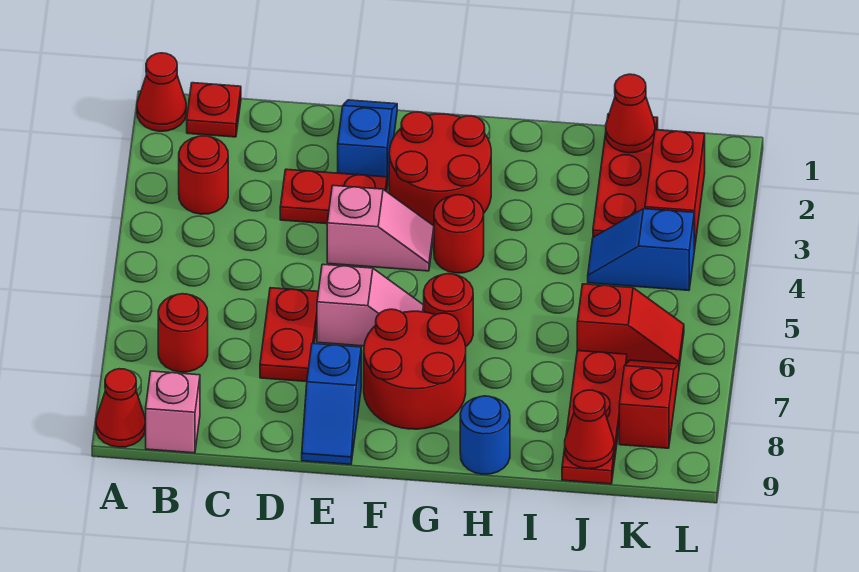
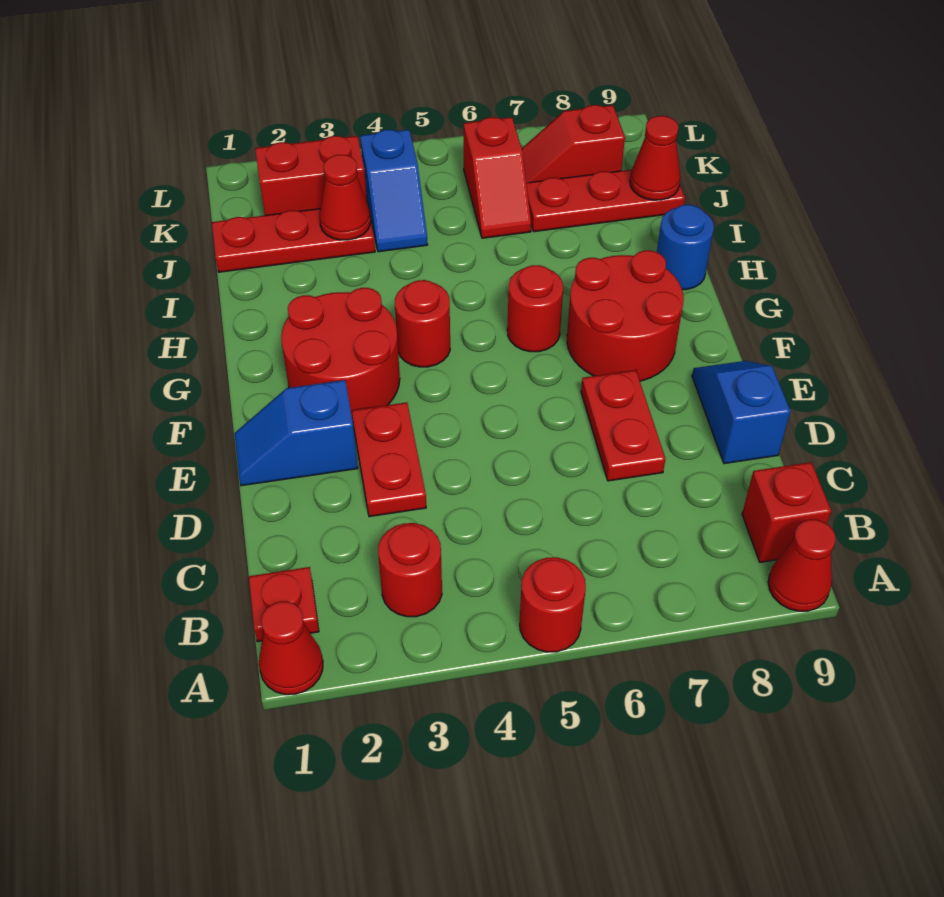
red round brick B7 level 1 -> red round brick A5 level 1
pink brick B9 level 1 -> red brick B9 level 1
red plate D6:D7 level 1 -> red plate D7:E7 level 1
pink slope E4:F4 level 1 top E -> none
pink slope E6:F6 level 1 top E -> none
blue slope E8:E9 level 1 top 8 -> blue slope D9:E9 level 1 top D
red cone J1 level 2 -> red cone J3 level 2
red slope J6:K6 level 1 top J -> red slope J6:K6 level 1 top K

